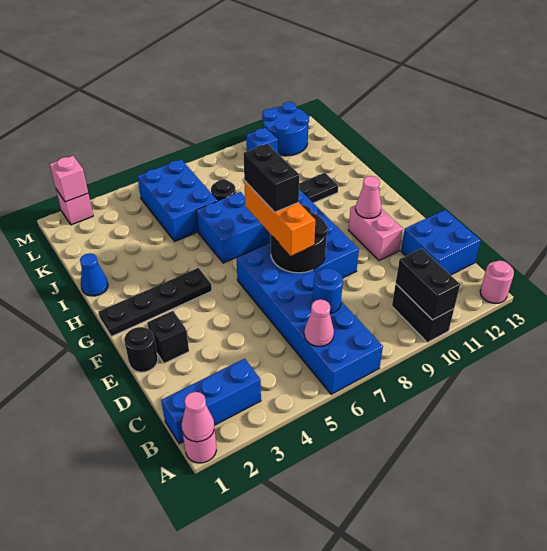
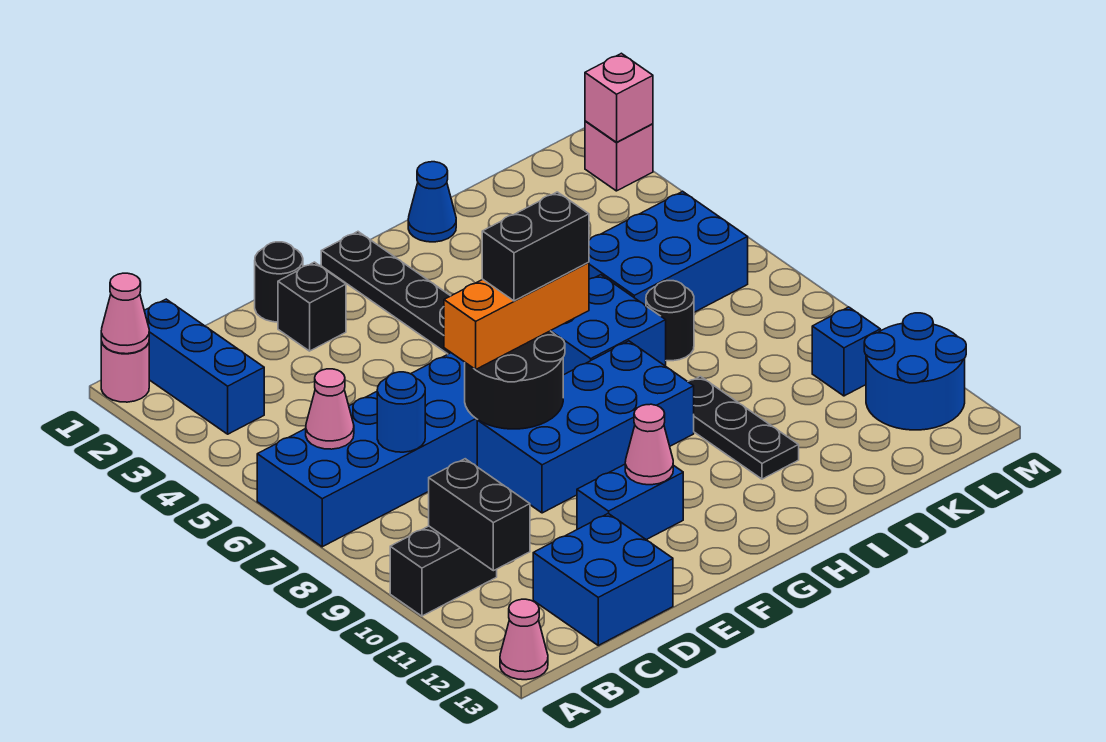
black brick A10:B10 level 2 -> black brick B10:B11 level 2
pink round brick A13 level 1 -> pink cone A13 level 1
pink brick E11:F11 level 1 -> blue brick E11:F11 level 1

